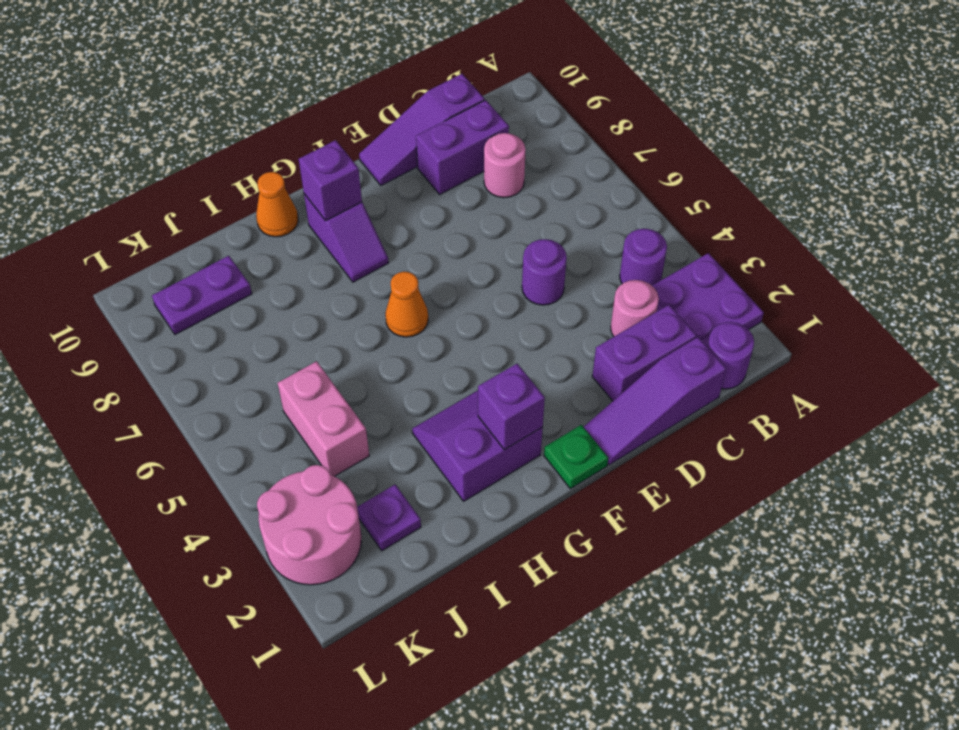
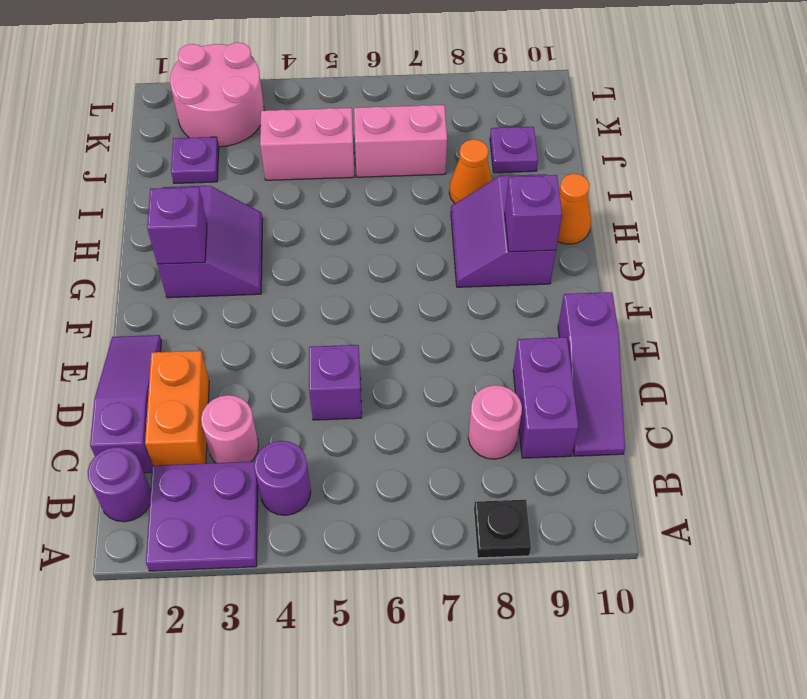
none -> black plate A8 level 1
purple brick C2:D2 level 1 -> orange brick C2:D2 level 1
purple slope C10:E10 level 1 top C -> purple slope C10:E10 level 1 top E
purple round brick D5 level 1 -> purple brick D5 level 1
green plate F1 level 1 -> none
orange cone G6 level 1 -> orange cone I8 level 1
purple slope G8:G9 level 1 top 9 -> purple slope G8:H9 level 1 top 9
none -> pink brick J6:J7 level 1
purple plate J9:K9 level 1 -> purple plate J9 level 1

